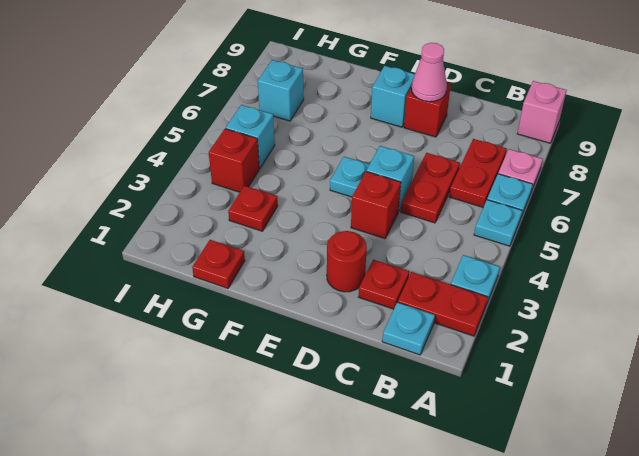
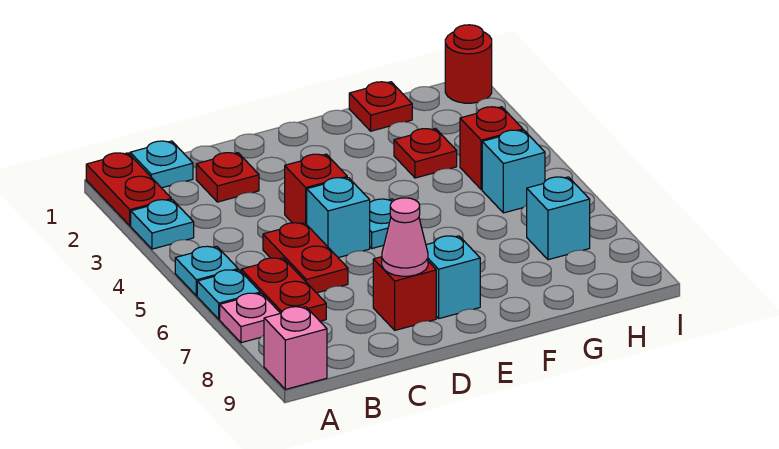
red plate A2:B2 level 1 -> red plate A1:A2 level 1
red round brick D2 level 1 -> red round brick I1 level 1

